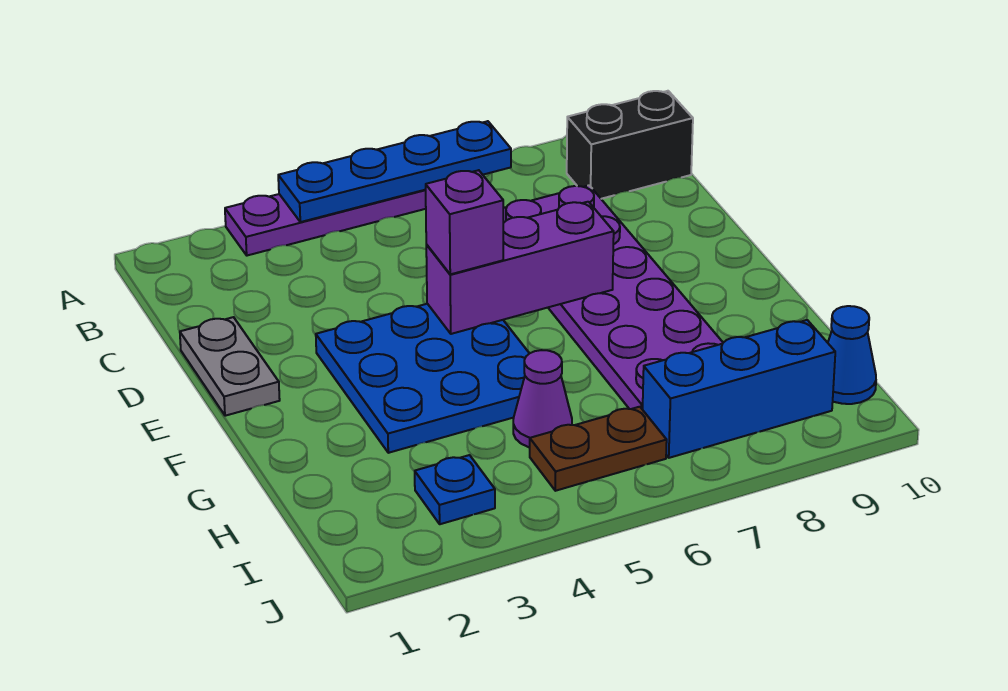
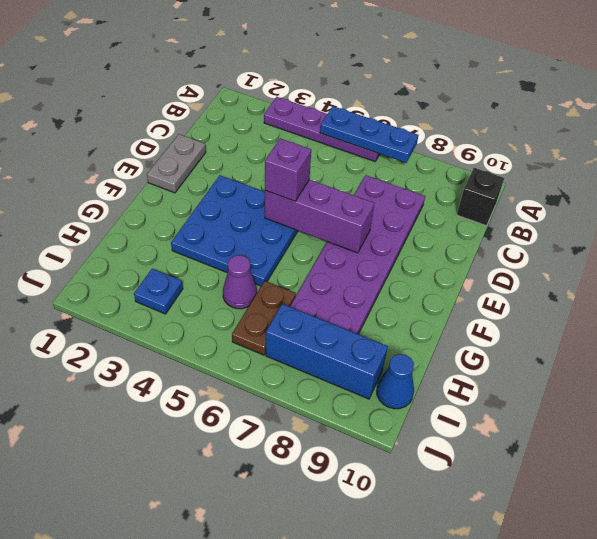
blue plate A4:A7 level 2 -> blue plate A5:A7 level 2
black brick B9:B10 level 1 -> black brick B10 level 1
brown plate I5:I6 level 1 -> brown plate H6:I6 level 1

